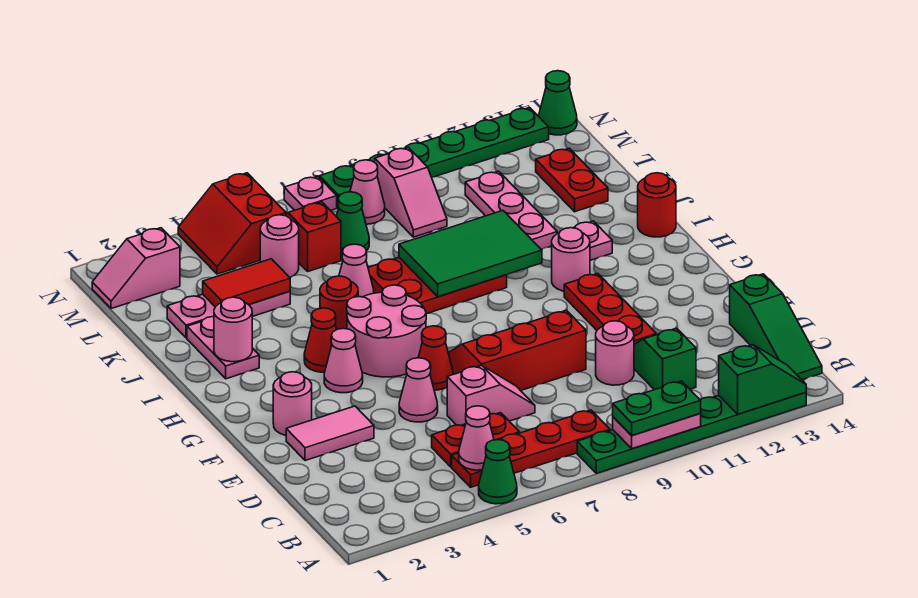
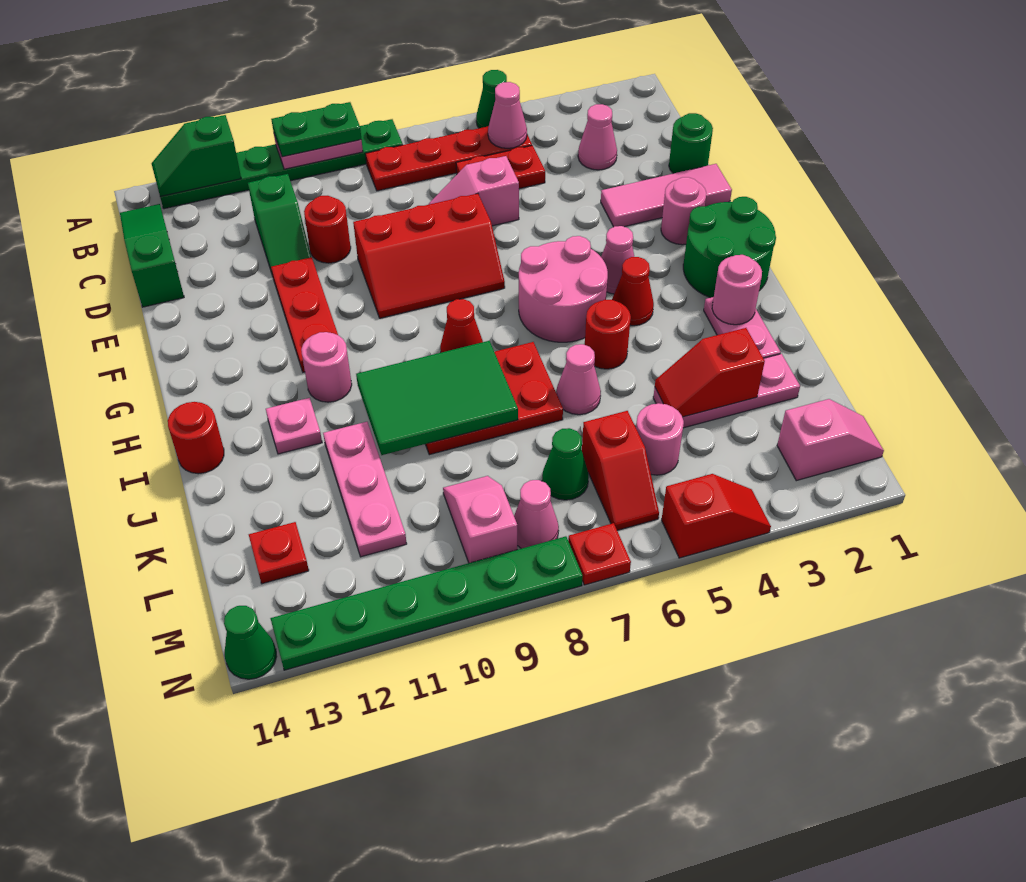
none -> green round brick D1 level 1
pink round brick D10 level 1 -> red round brick D10 level 1
pink tile E2:E3 level 1 -> pink tile E1:E3 level 1
pink cone E5 level 1 -> pink cone C3 level 1
red cone F6 level 1 -> red cone H8 level 1
none -> green round brick G1:H2 level 1
red tile K3:K4 level 2 -> red slope K3:K4 level 2 top 3
red plate K13:L13 level 1 -> red plate L13 level 1
red slope M4:N5 level 1 top 5 -> red slope N4:N5 level 1 top 5
pink plate N7 level 1 -> red plate N7 level 1

